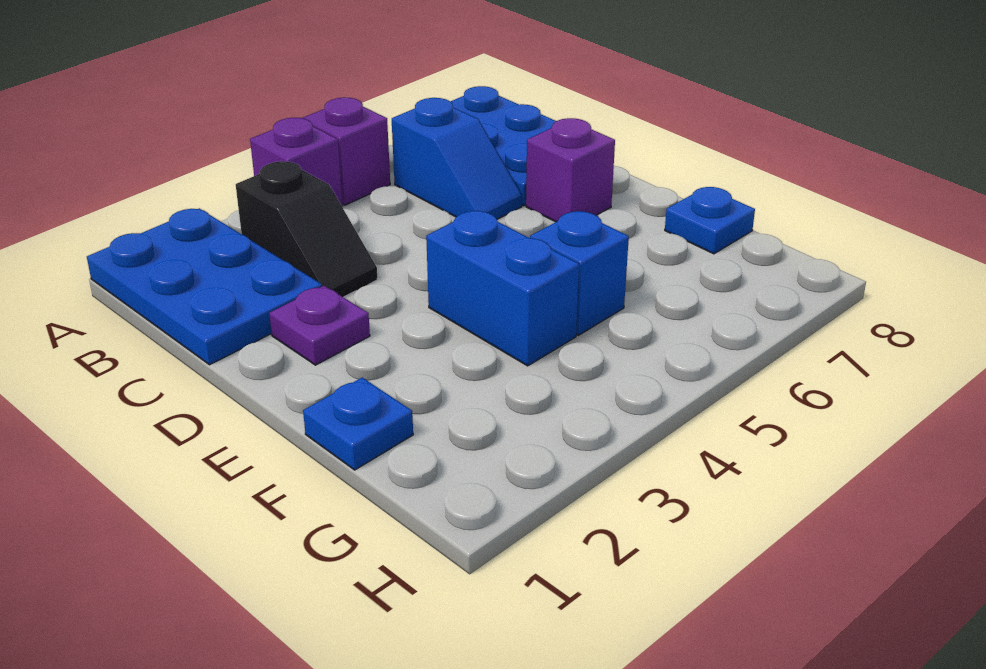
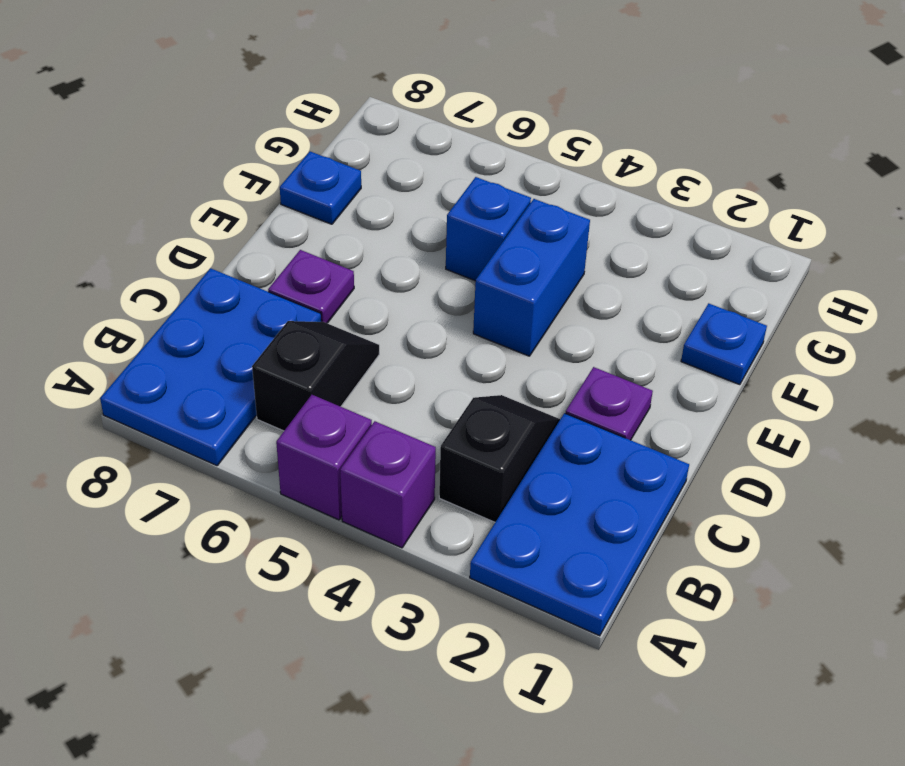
blue slope B6:C6 level 1 top B -> black slope B6:C6 level 1 top B
purple brick D7 level 1 -> purple plate D7 level 1

